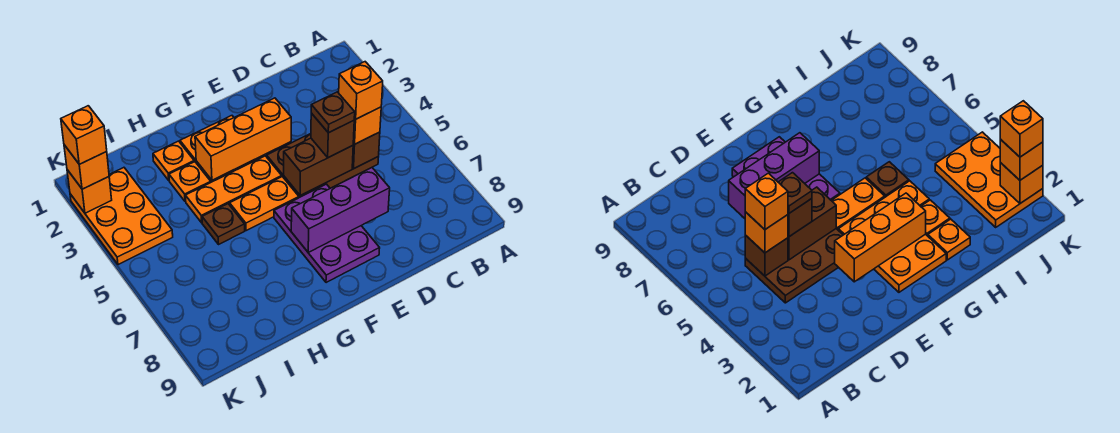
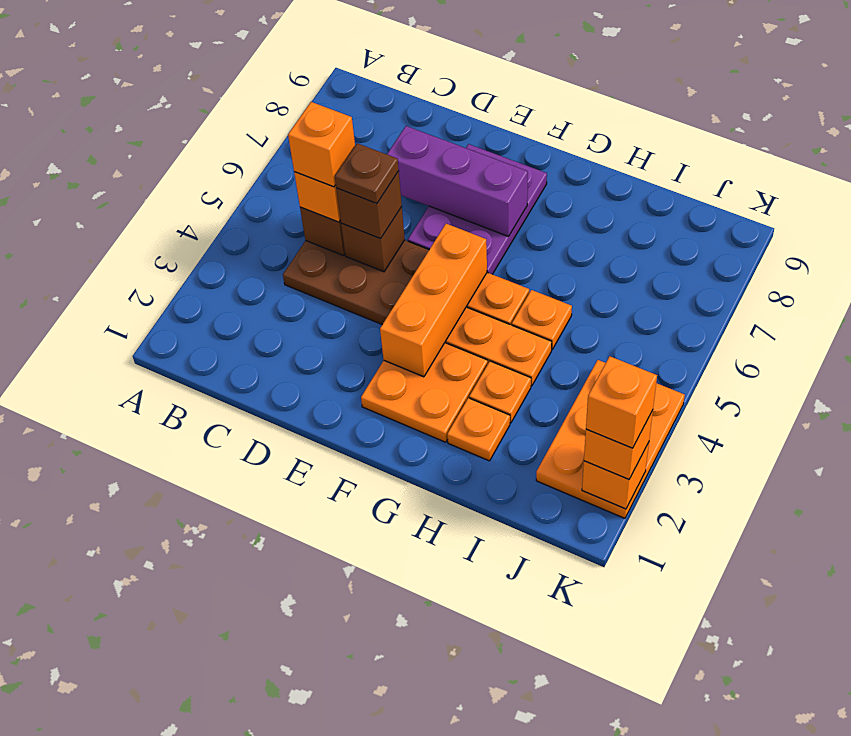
brown brick D5:E5 level 2 -> brown brick D5 level 2
orange brick E3:G3 level 2 -> orange brick F3:F5 level 2
brown plate H5 level 1 -> orange plate H5 level 1

